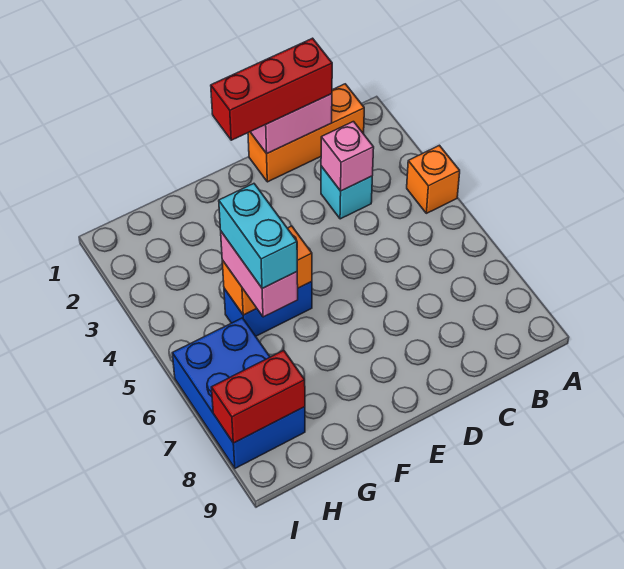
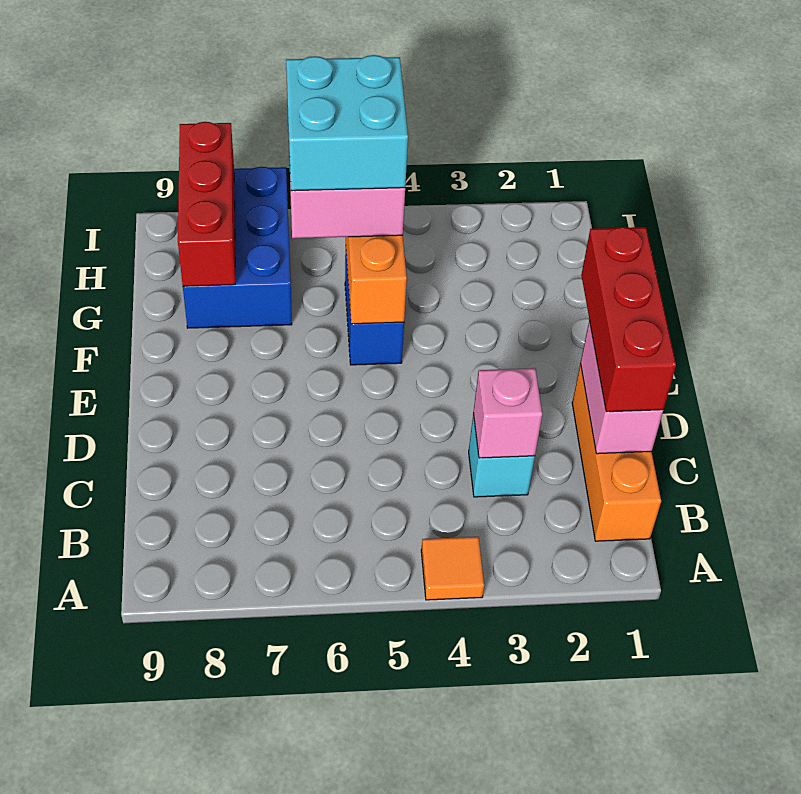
orange brick A4 level 1 -> orange tile A4 level 1
cyan brick G5:G6 level 4 -> cyan brick G5:H6 level 4
blue brick H6:I8 level 1 -> blue brick G7:I8 level 1
red brick H8:I8 level 2 -> red brick G8:I8 level 2

